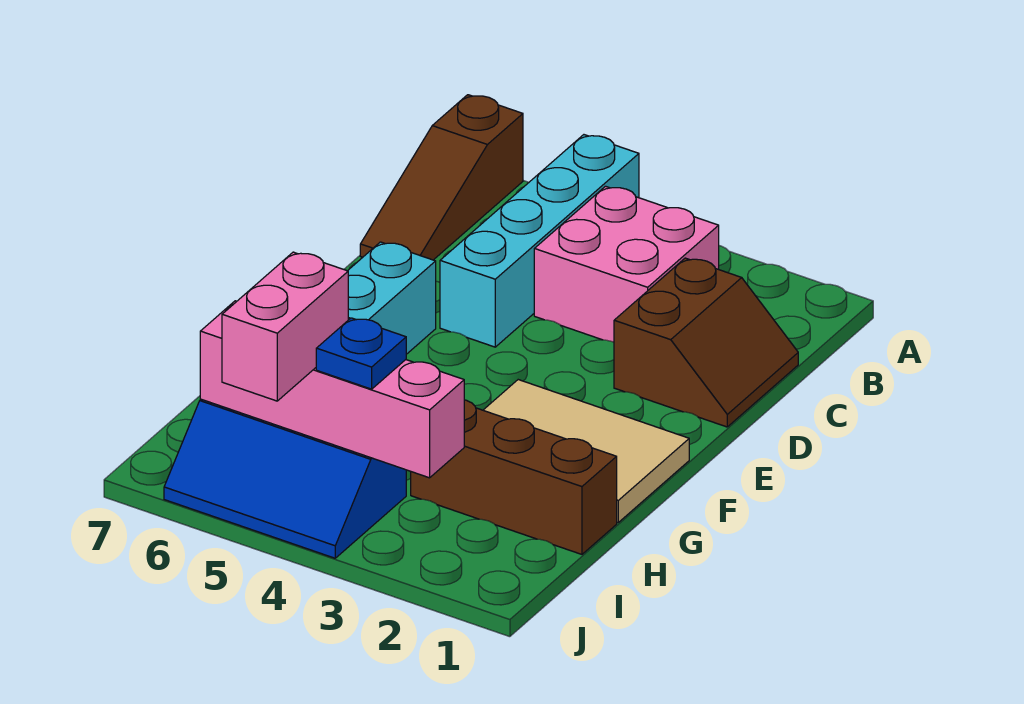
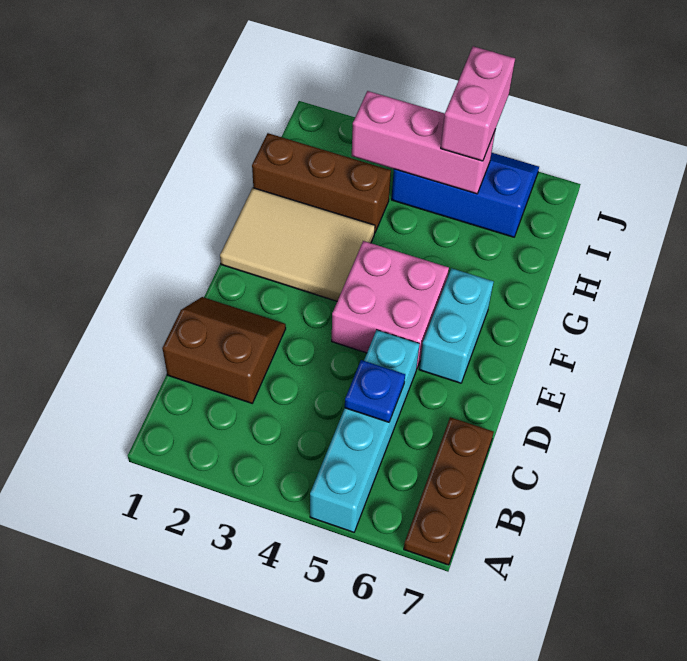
brown slope A7:C7 level 1 top A -> brown plate A7:C7 level 1
pink brick B3:C4 level 1 -> pink brick E4:F5 level 1
brown slope C1:D2 level 1 top 2 -> brown slope C1:D2 level 1 top C
pink brick I3:I6 level 2 -> pink brick I3:I5 level 2
blue plate I4 level 3 -> blue plate C5 level 2

